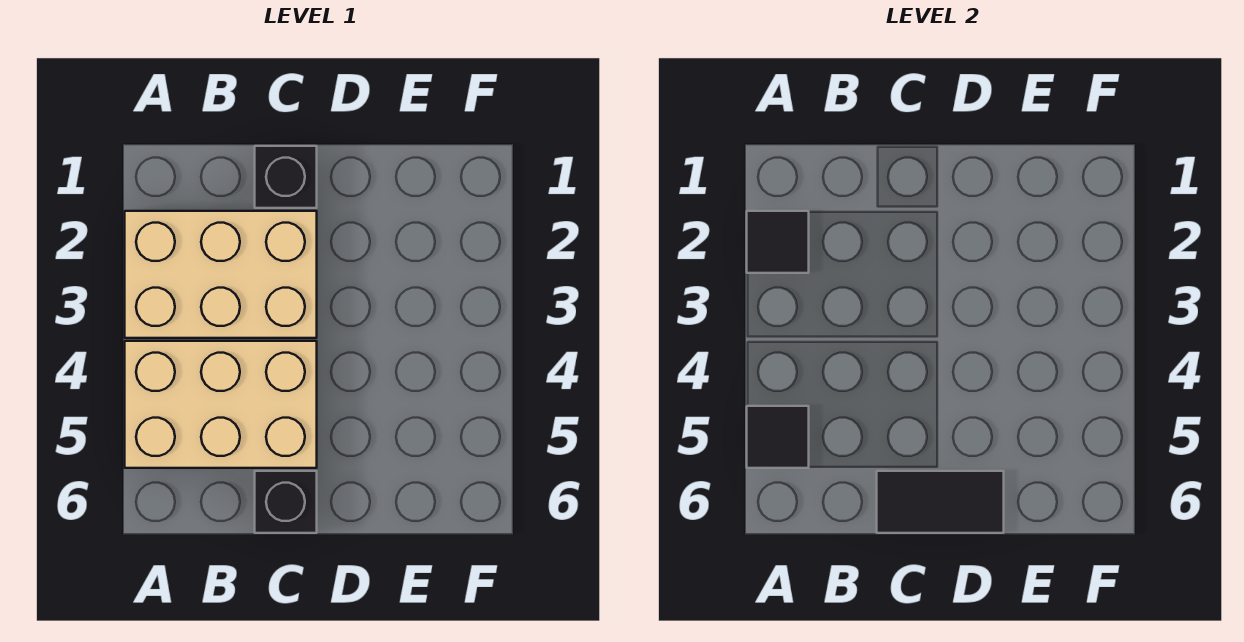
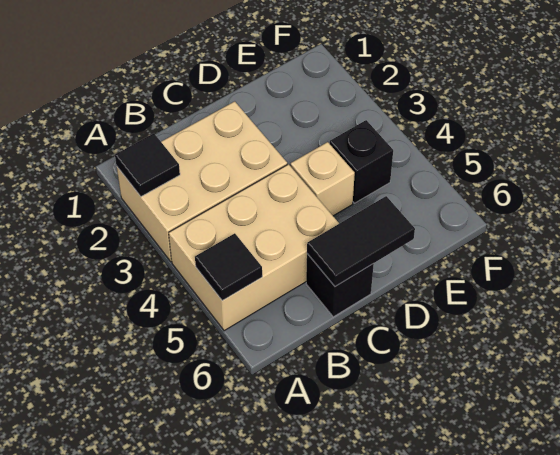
black brick C1 level 1 -> black brick E4 level 1
none -> tan brick D4 level 1

